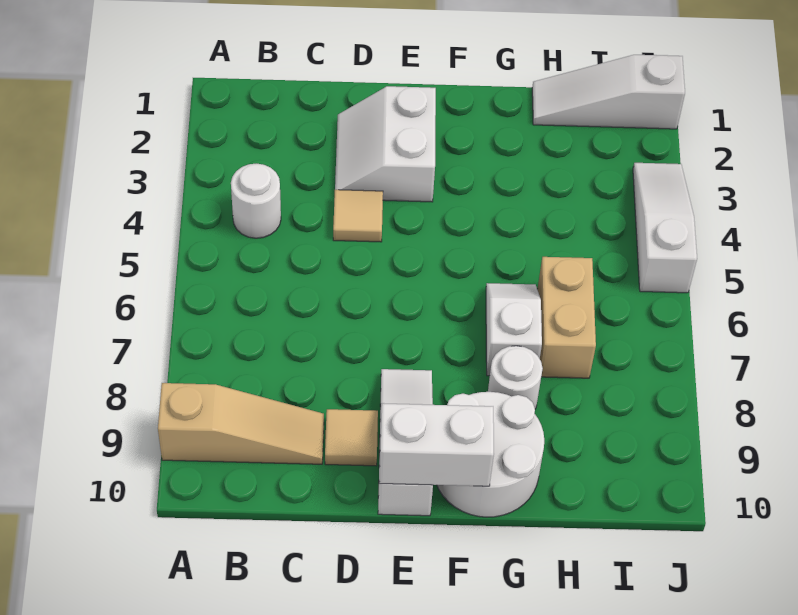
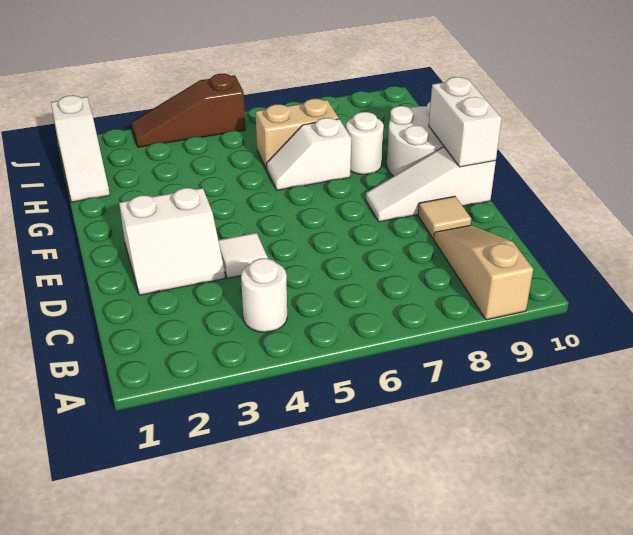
tan tile D4 level 1 -> white tile D4 level 1
white slope J3:J5 level 1 top 5 -> brown slope J3:J5 level 1 top 5

